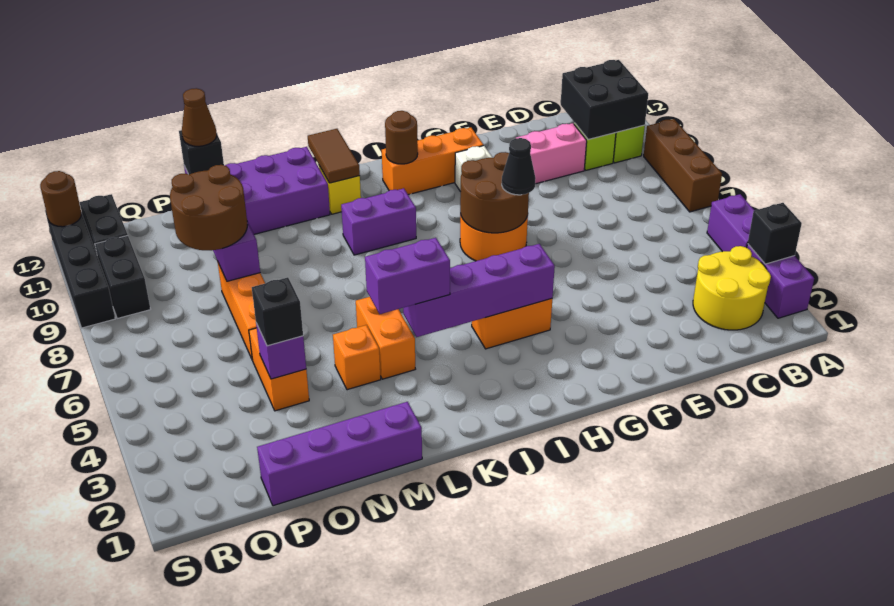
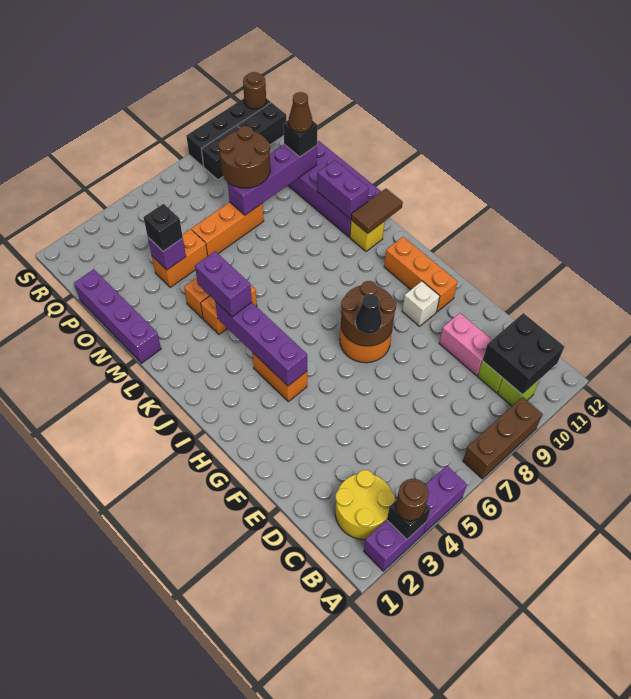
brown round brick I11 level 2 -> brown round brick A3 level 3
purple brick J9:K9 level 1 -> purple brick L11:M11 level 2

